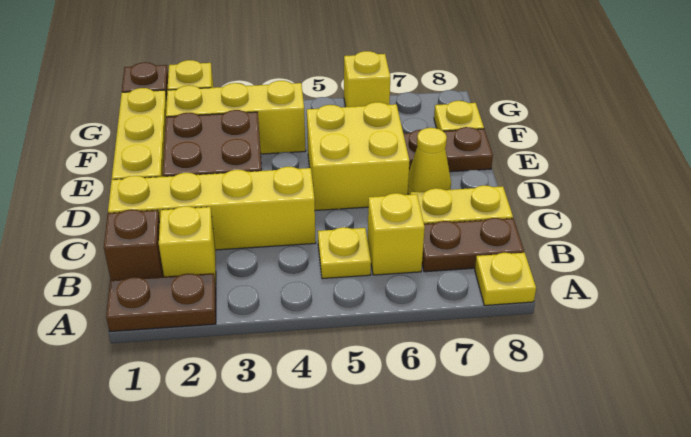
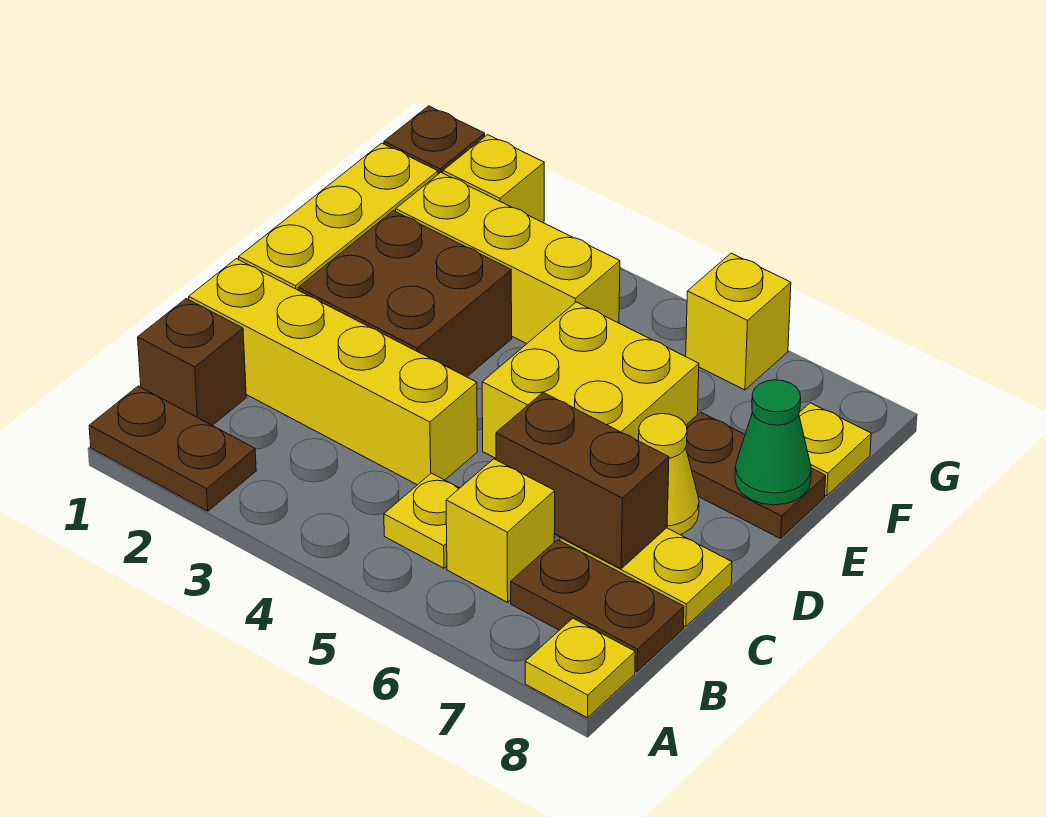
yellow brick B2 level 1 -> none
none -> brown brick C6:C7 level 2
none -> green cone E8 level 2

